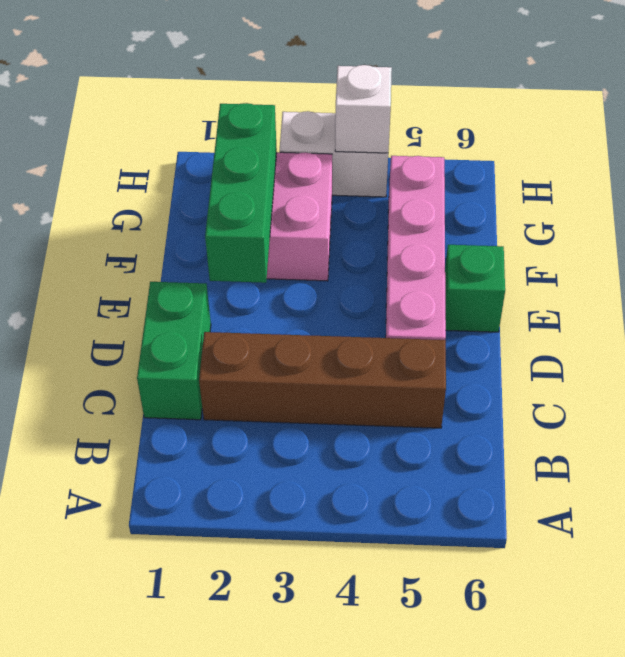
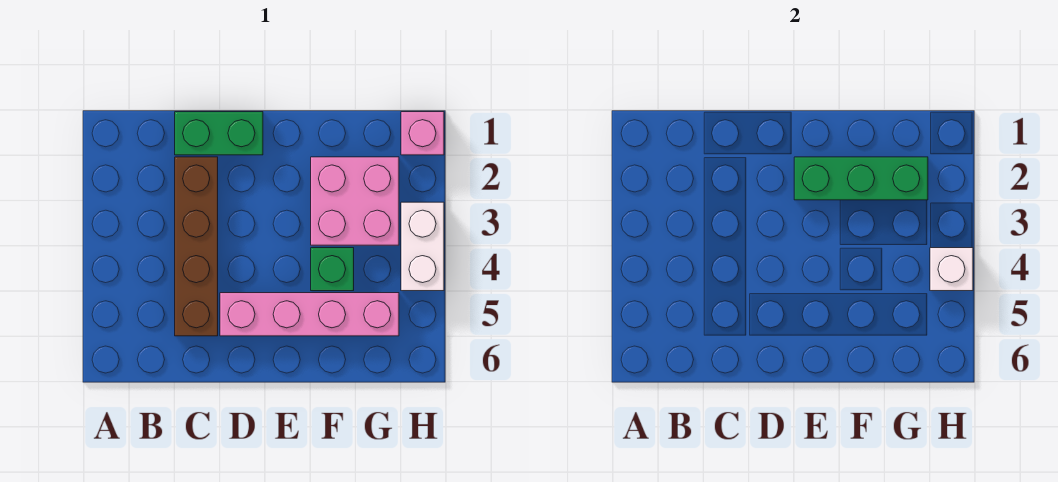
green brick E6 level 1 -> green brick F4 level 1
none -> pink brick H1 level 1

